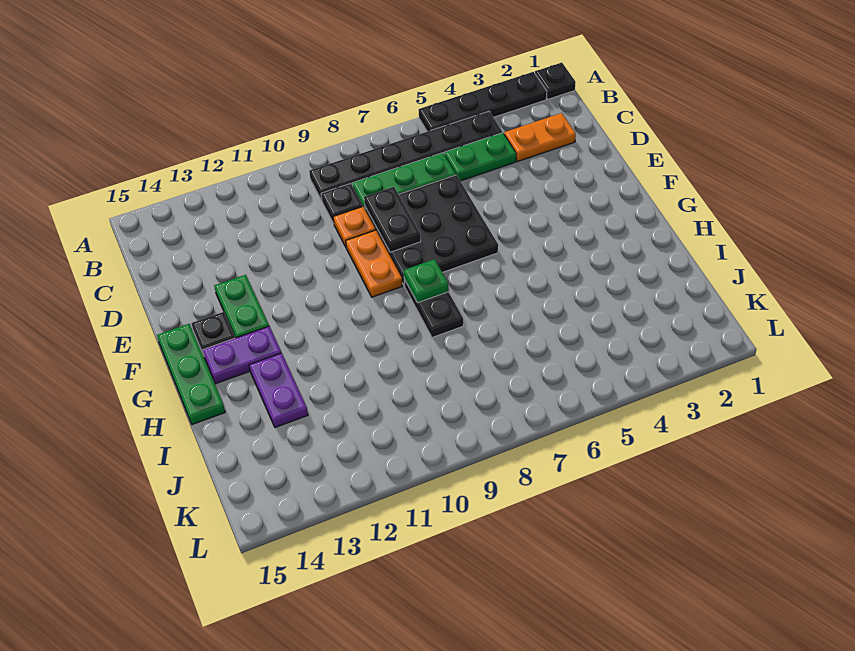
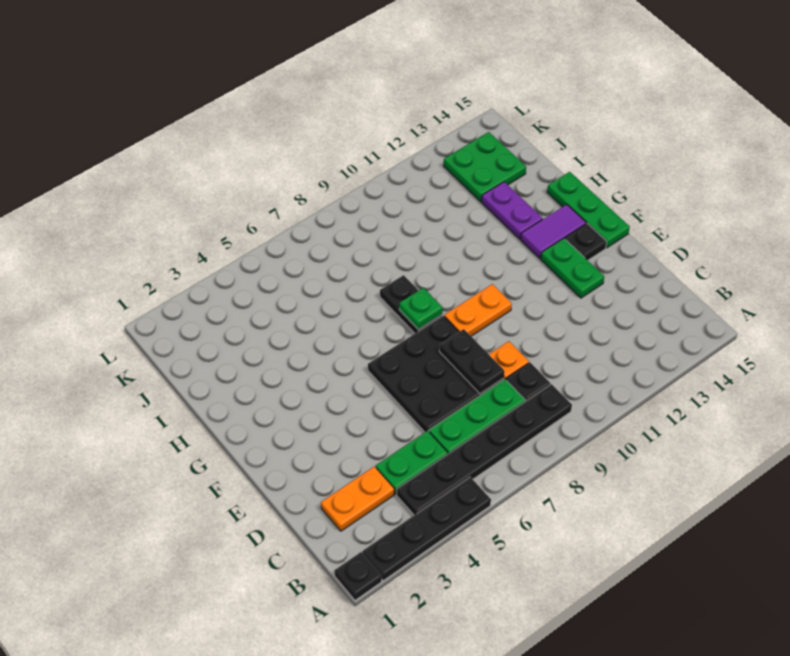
orange plate E9:F9 level 1 -> orange plate F9:F10 level 1
purple plate G13:G14 level 1 -> purple tile G13:G14 level 1
none -> green plate J13:K14 level 1

